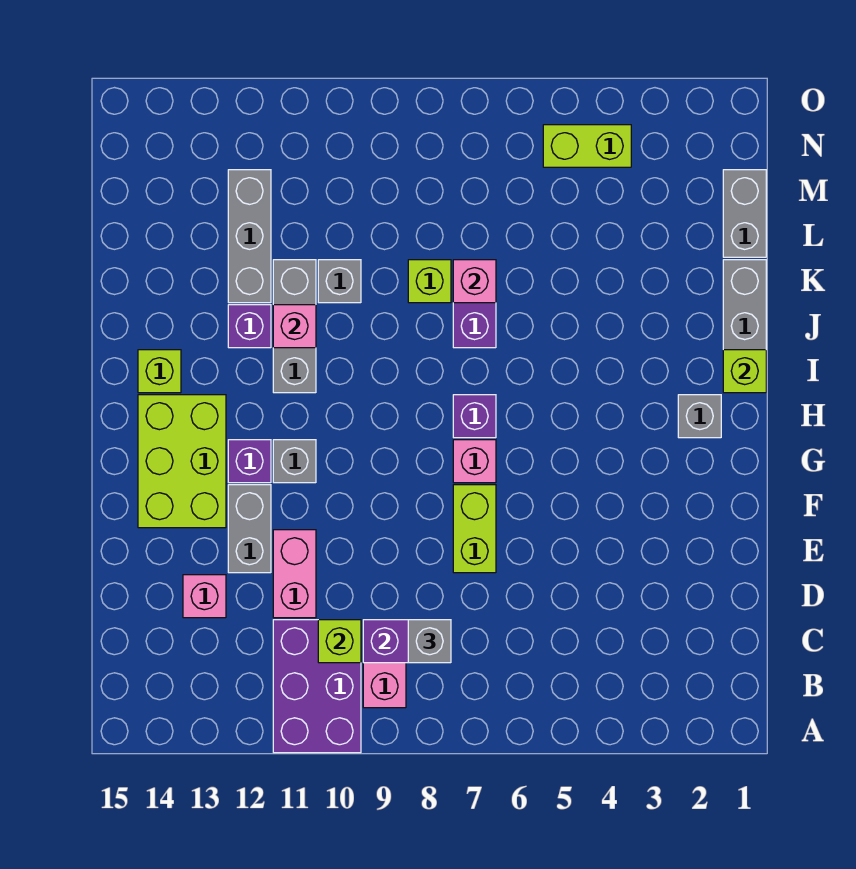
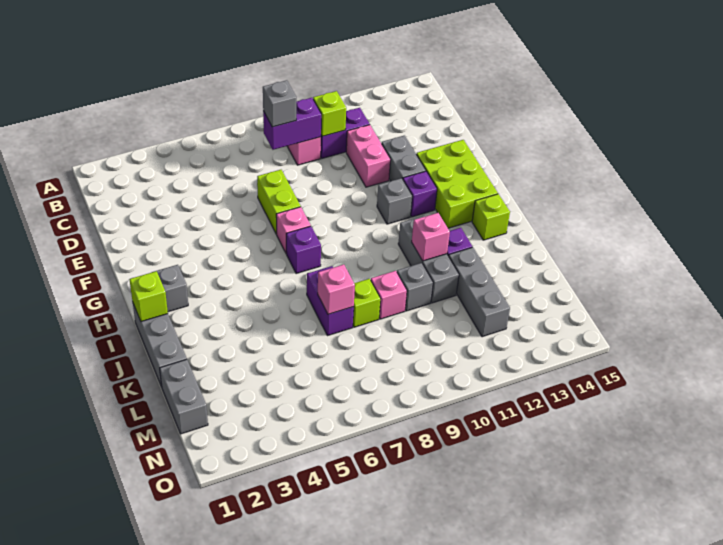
purple brick A10:C11 level 1 -> purple brick C10:C11 level 1
pink brick D13 level 1 -> pink brick K9 level 1
lime brick N4:N5 level 1 -> none

